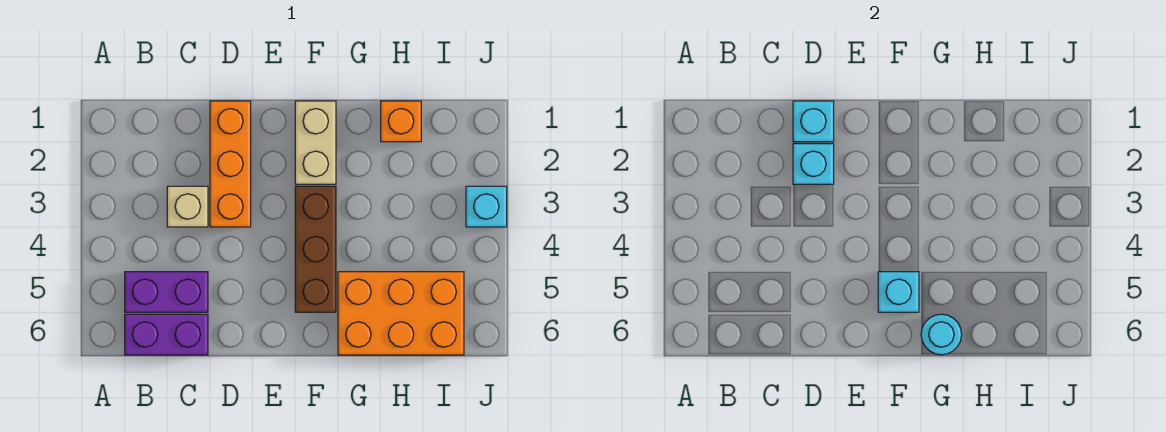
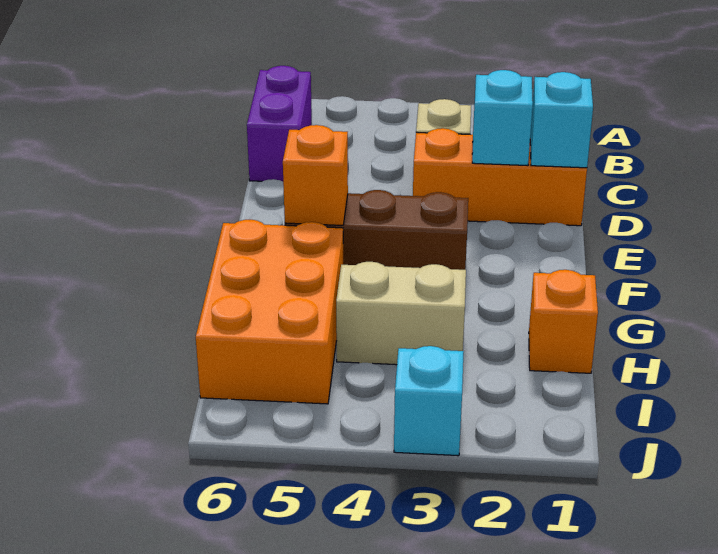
purple brick B5:C5 level 1 -> none
tan brick F1:F2 level 1 -> tan brick H3:H4 level 1
cyan brick F5 level 2 -> orange brick F5 level 2
cyan round brick G6 level 2 -> none

